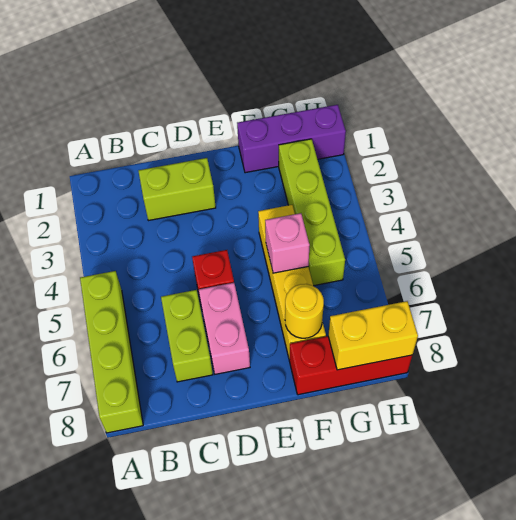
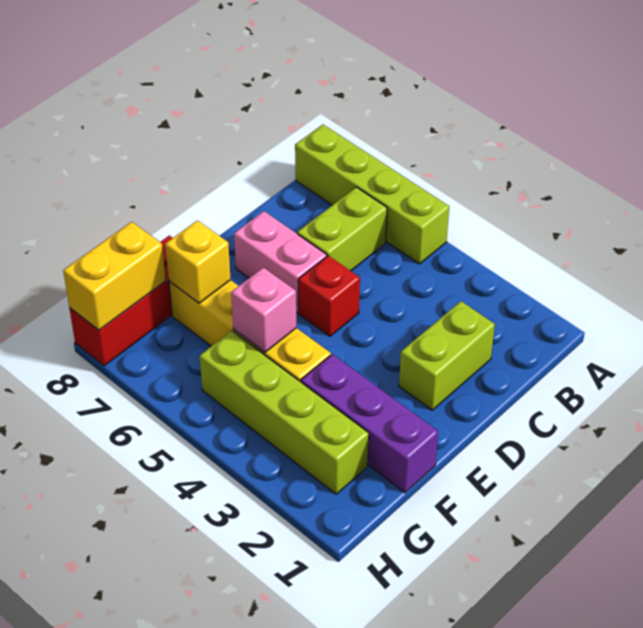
lime brick C6:C7 level 1 -> lime brick B6:C6 level 1
purple brick F1:H1 level 1 -> purple brick F1:F3 level 1
yellow round brick F7 level 2 -> yellow brick F7 level 2

